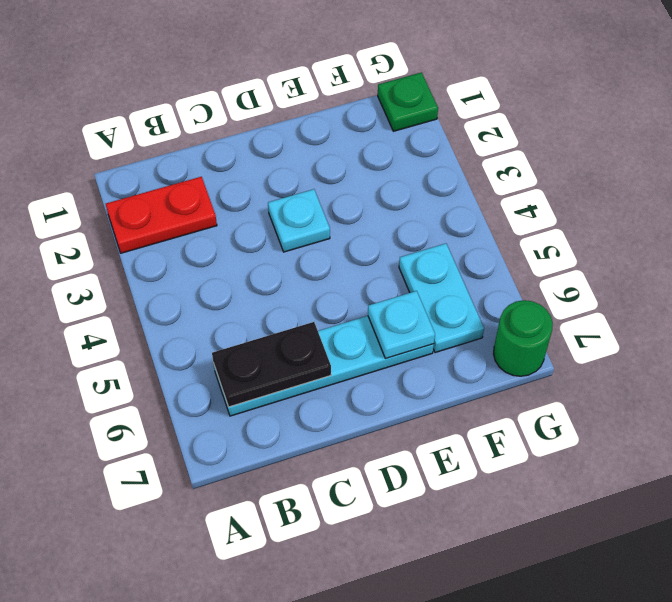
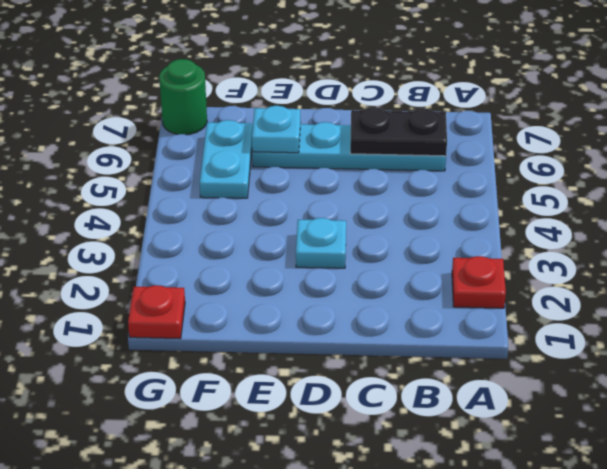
red plate A2:B2 level 1 -> red plate A2 level 1
green plate G1 level 1 -> red plate G1 level 1

